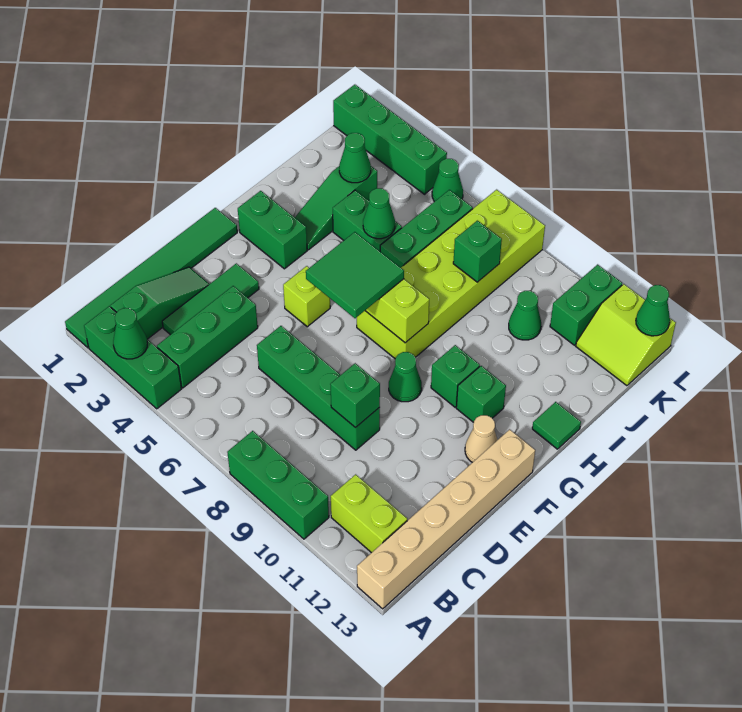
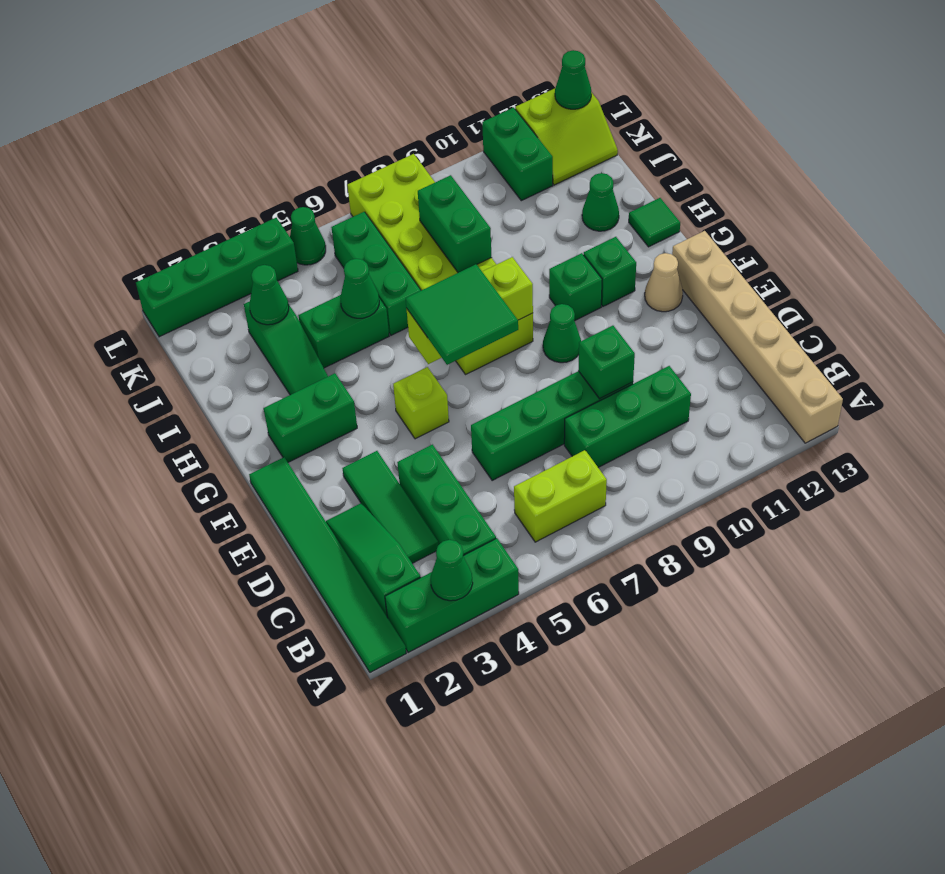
green brick A8:A10 level 1 -> green brick C8:C10 level 1
lime brick B11:B12 level 1 -> lime brick B6:B7 level 1
green brick J8 level 2 -> green brick I8:J8 level 2
green cone J10 level 1 -> green cone I12 level 1

